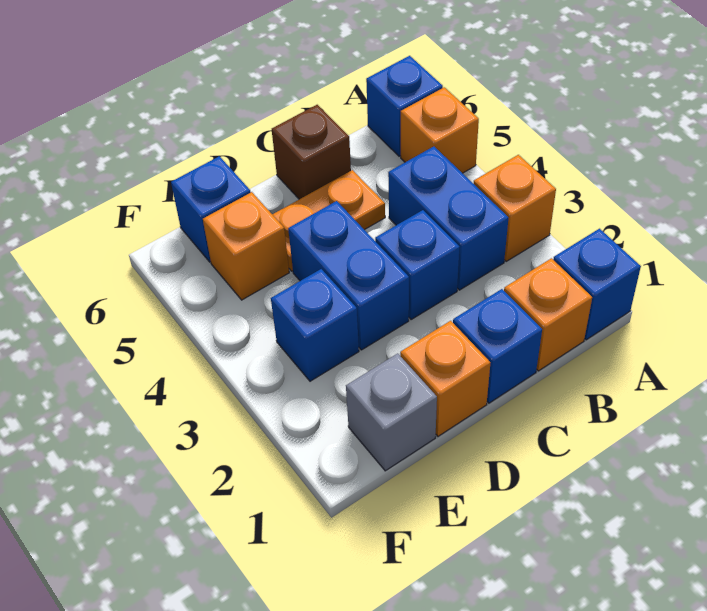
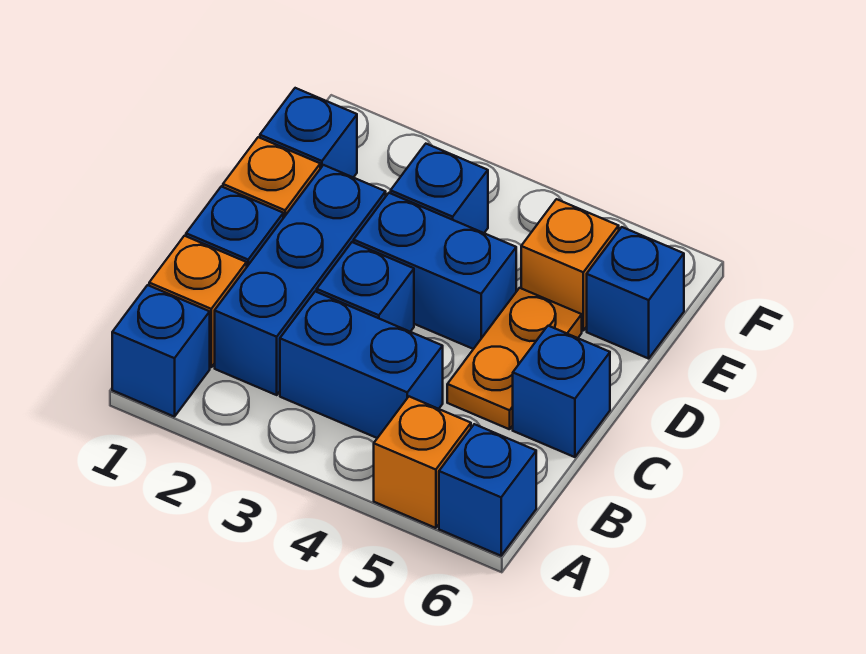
orange brick A3 level 1 -> none
none -> blue brick B2:D2 level 1
brown brick C6 level 1 -> blue brick C6 level 1
grey brick E1 level 1 -> blue brick E1 level 1

